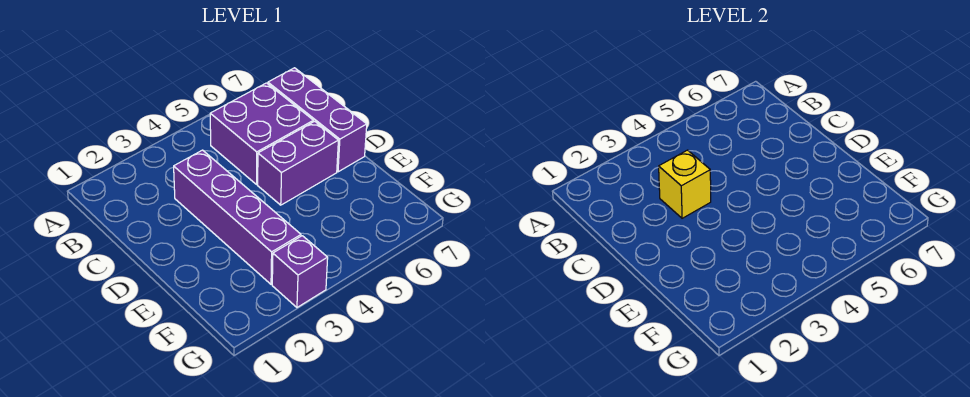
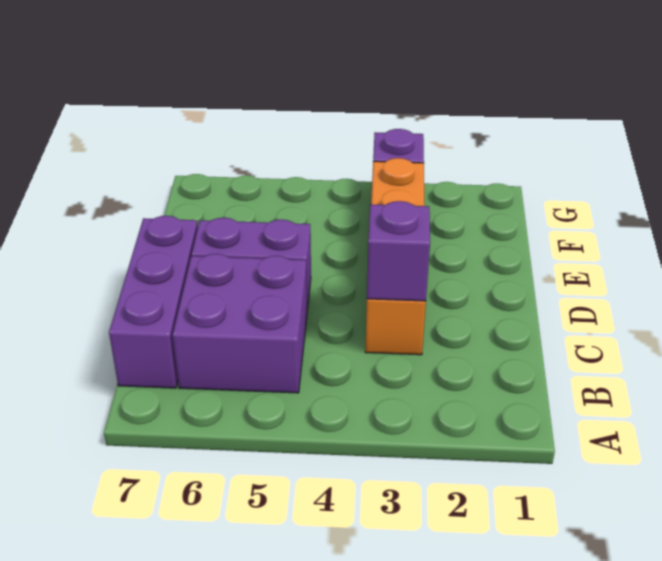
purple brick C3:F3 level 1 -> orange brick C3:F3 level 1
yellow brick C3 level 2 -> purple brick C3 level 2

